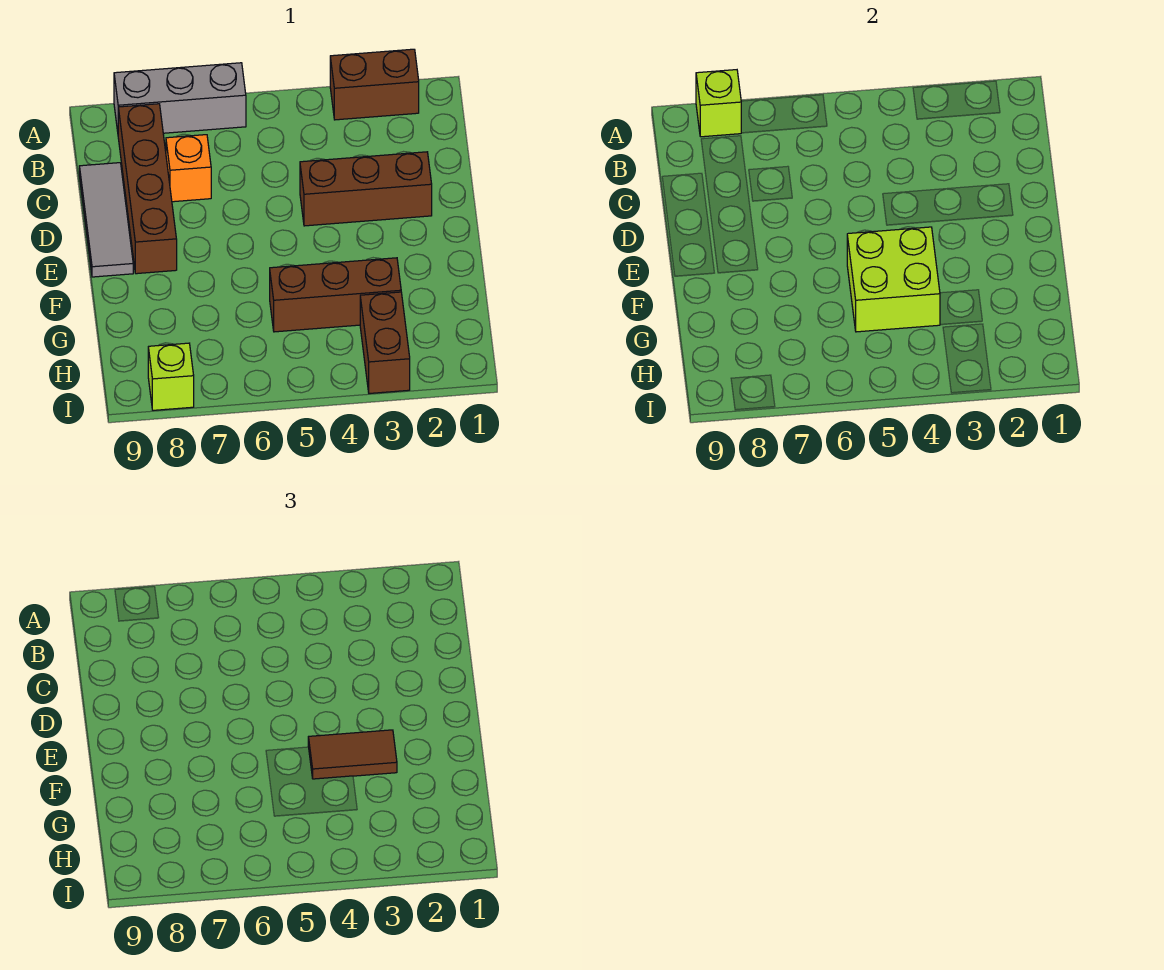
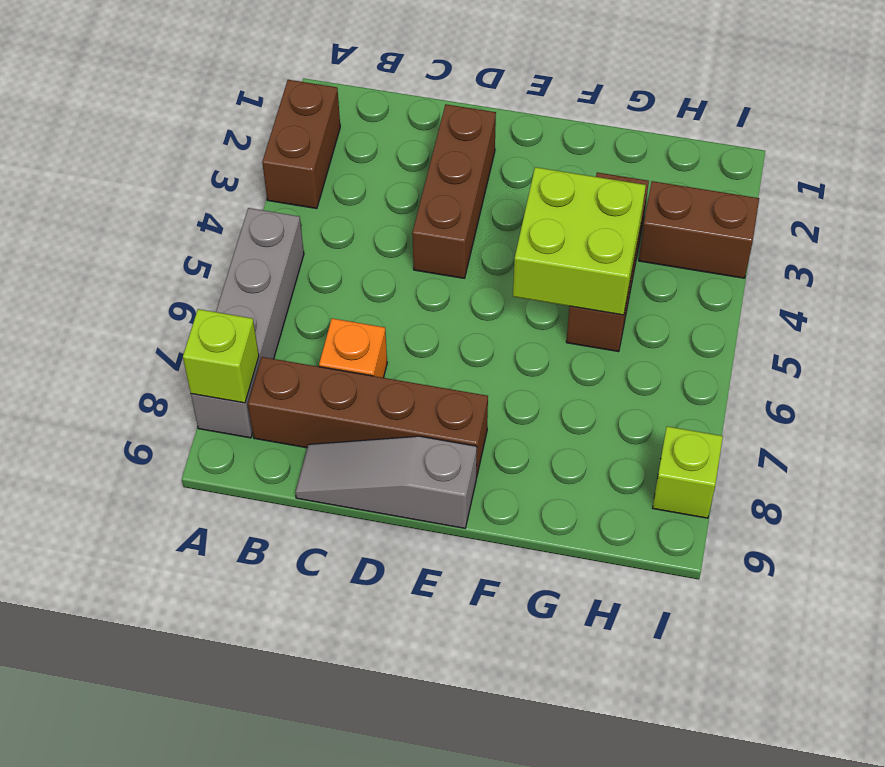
grey brick A6:A8 level 1 -> grey brick A5:A8 level 1
grey tile C9:E9 level 1 -> grey slope C9:E9 level 1 top E
brown tile F3:F4 level 3 -> none

